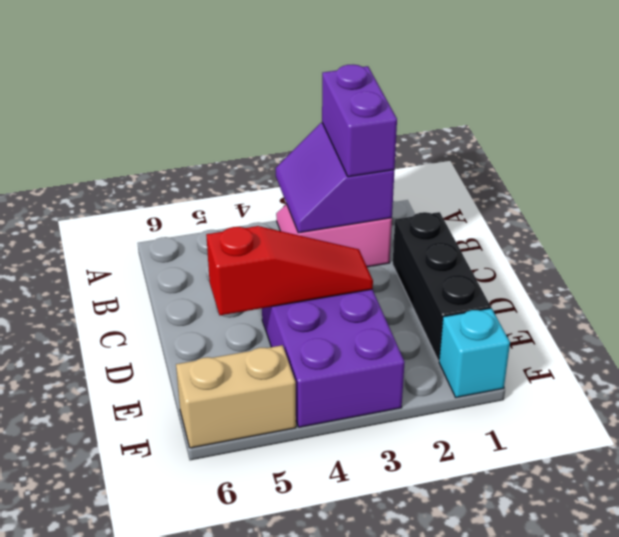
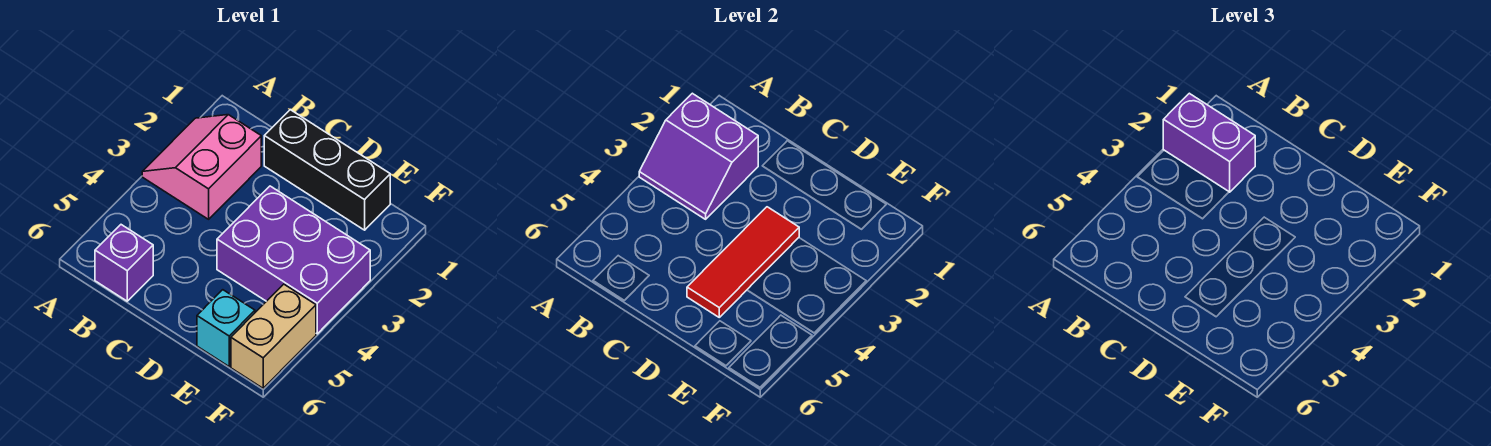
none -> purple brick B6 level 1
red slope D3:D5 level 2 top 5 -> red tile D3:D5 level 2
cyan brick F1 level 1 -> cyan brick E6 level 1

